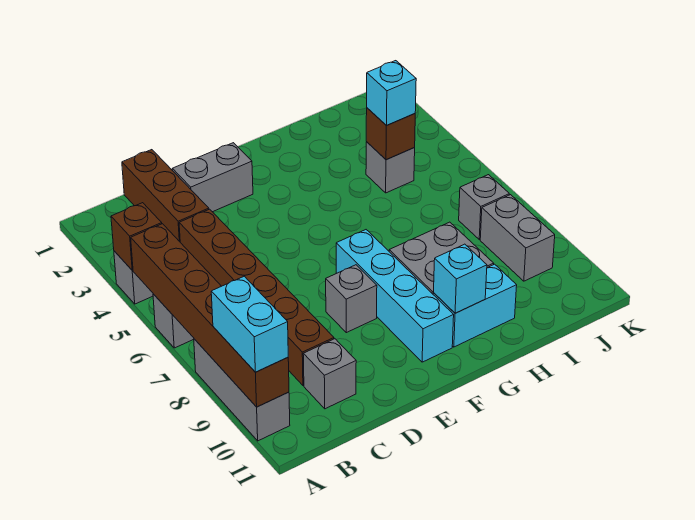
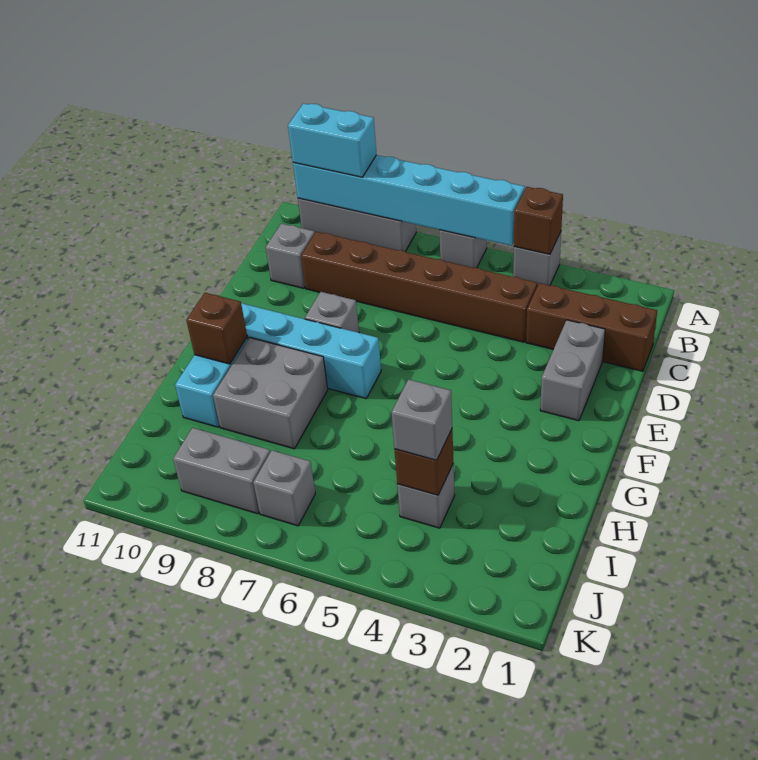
brown brick A5:A10 level 2 -> cyan brick A5:A10 level 2
cyan brick G10 level 2 -> brown brick G10 level 2
cyan brick I4 level 3 -> grey brick I4 level 3

